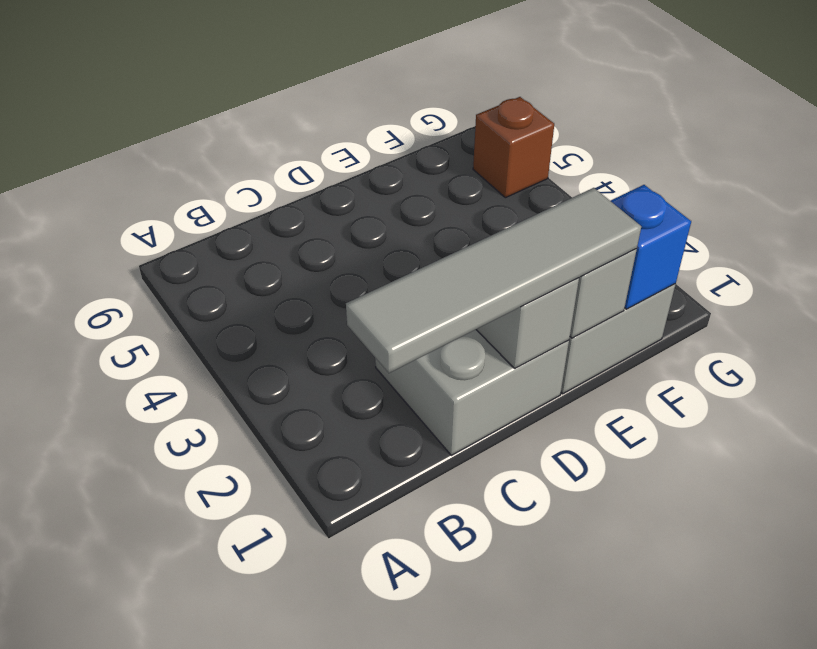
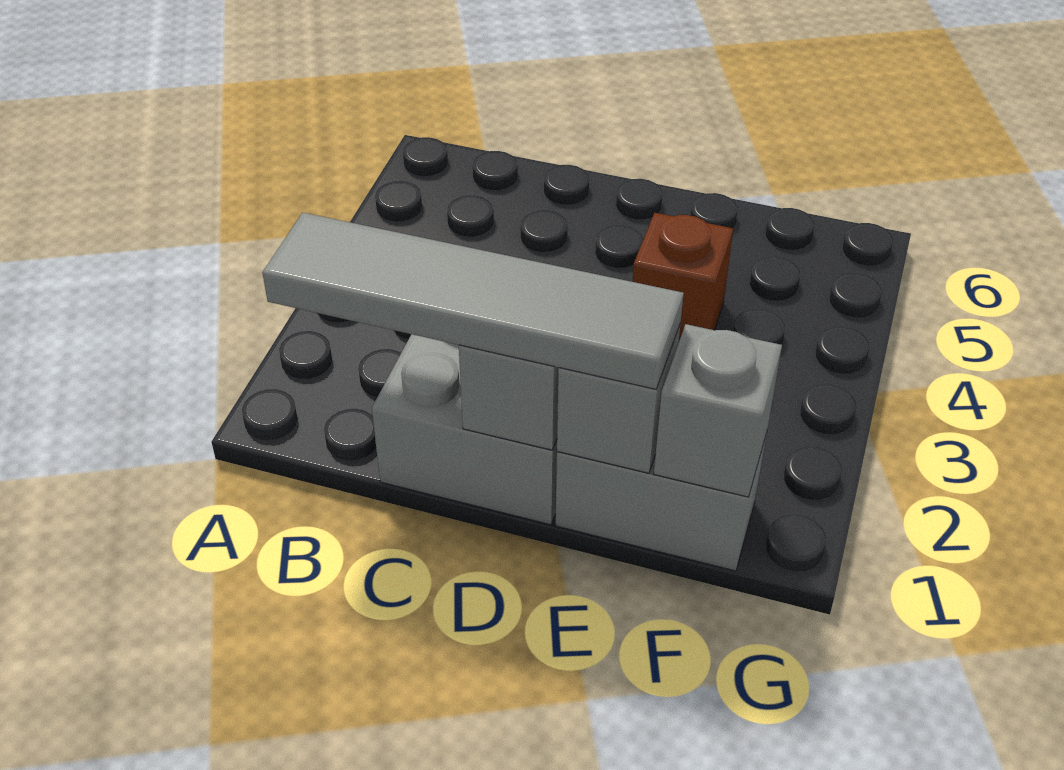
blue brick F1 level 2 -> grey brick F1 level 2
brown brick G5 level 1 -> brown brick E4 level 1

